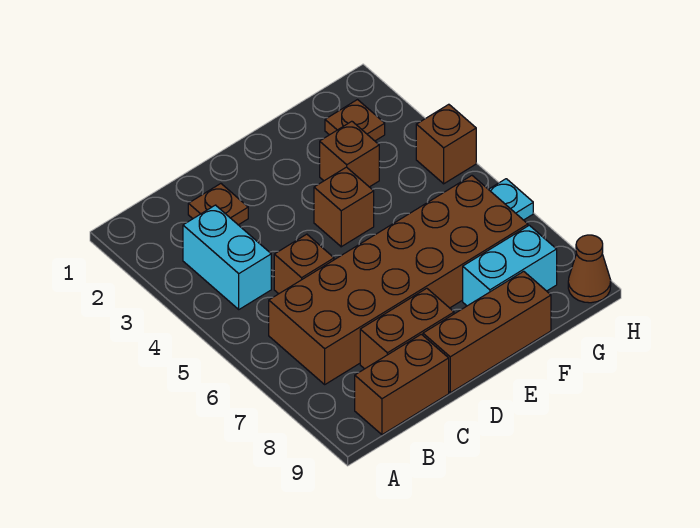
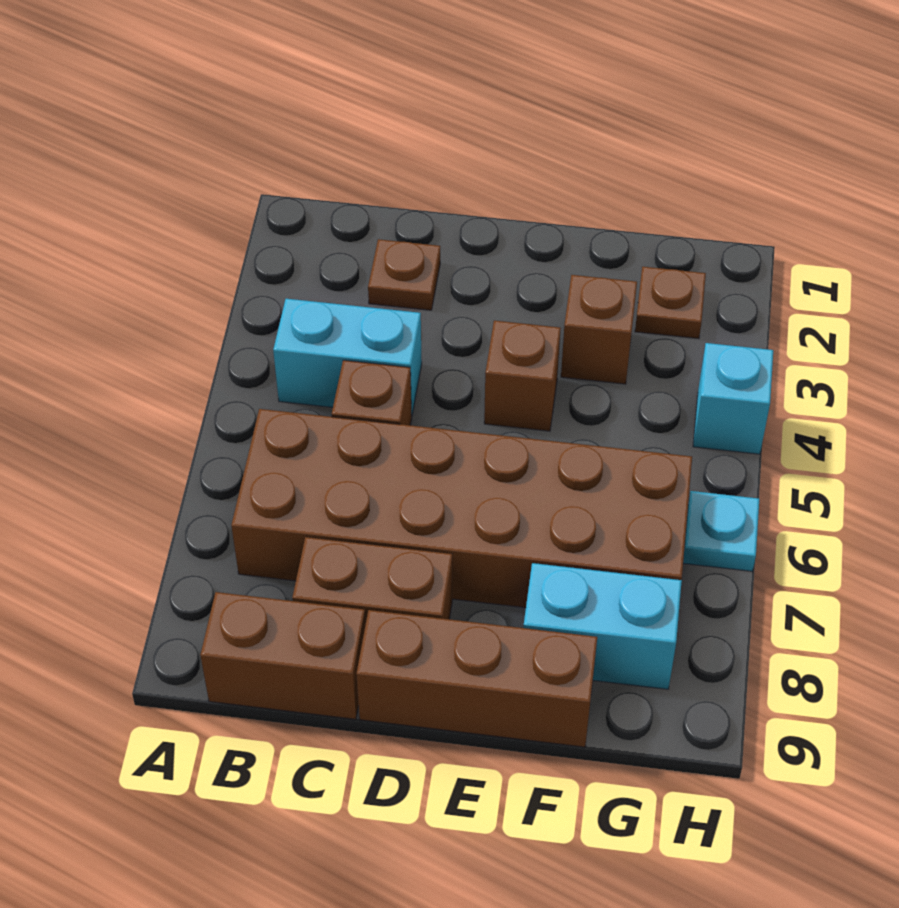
cyan brick B3:B4 level 1 -> cyan brick B4:C4 level 1
brown brick H4 level 1 -> cyan brick H4 level 1
brown cone H9 level 1 -> none

